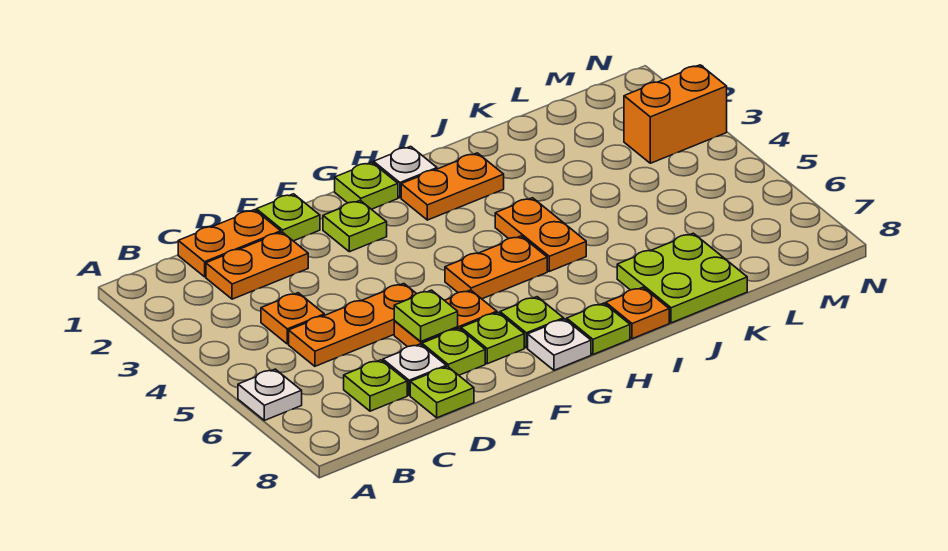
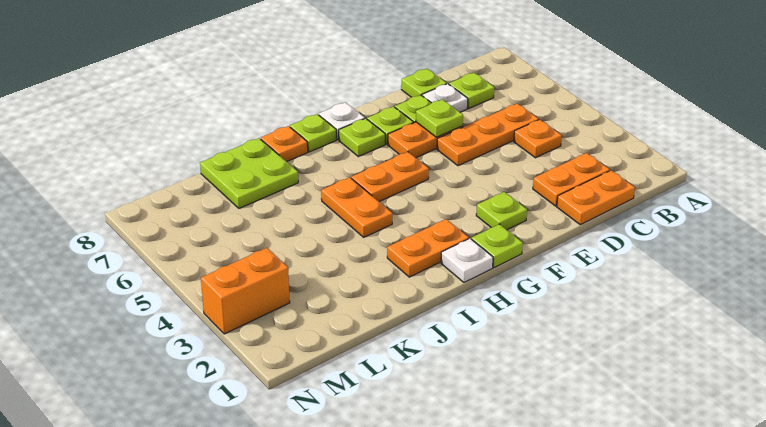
white plate A6 level 1 -> none
lime plate E1 level 1 -> none

